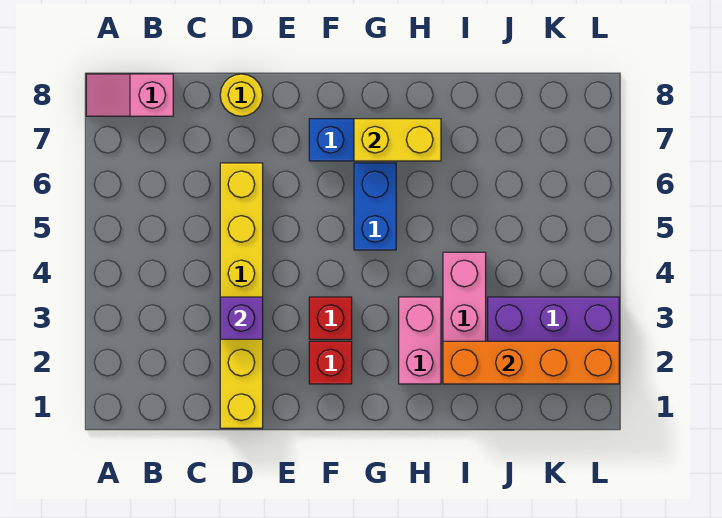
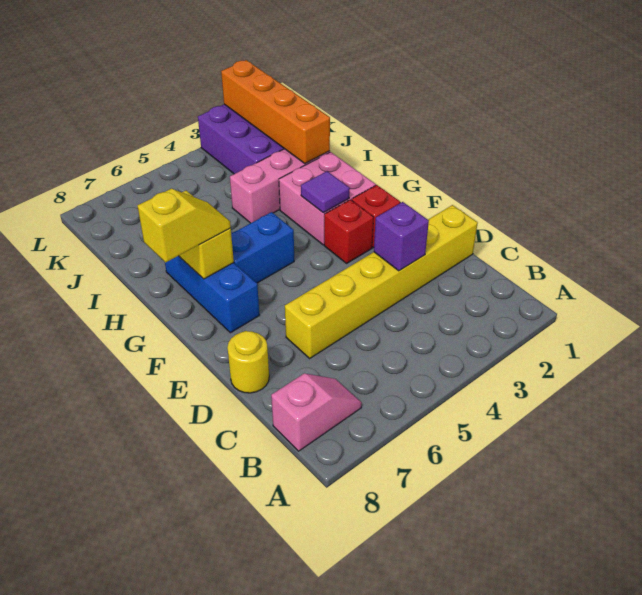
pink slope A8:B8 level 1 top B -> pink slope B7:B8 level 1 top 8
none -> purple tile G3 level 2
none -> yellow slope G7:G8 level 3 top 8
pink brick H2:H3 level 1 -> pink brick G2:H3 level 1

